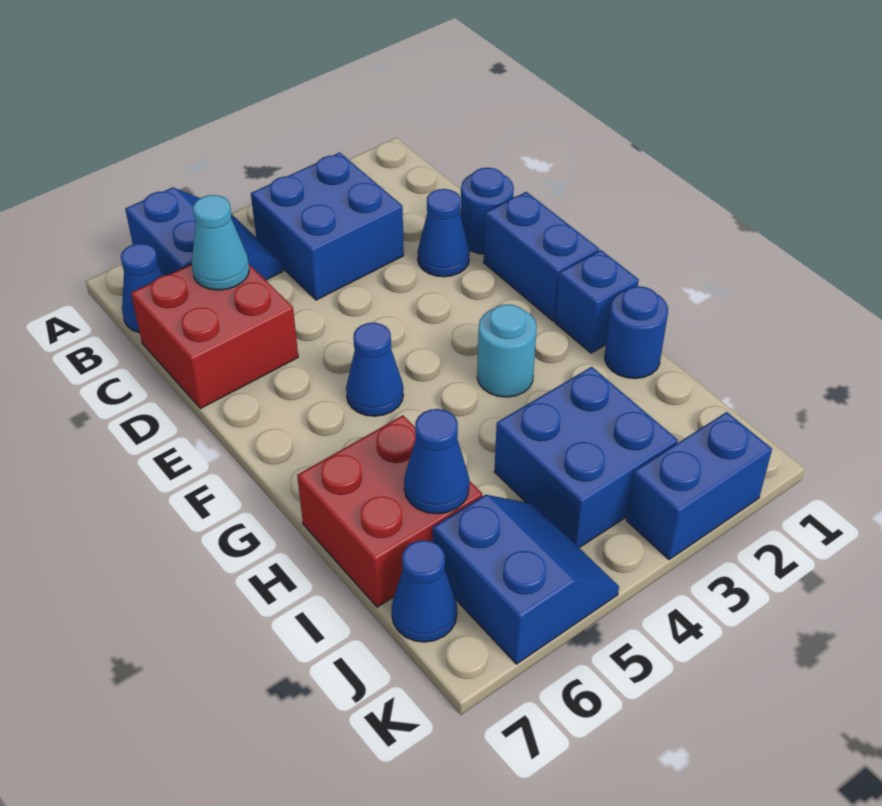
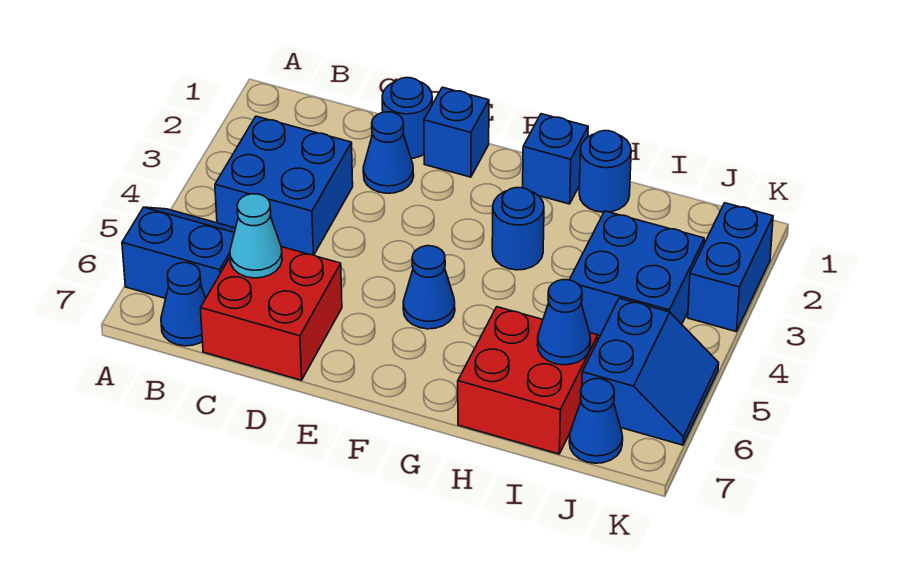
blue brick E1:F1 level 1 -> blue brick E1 level 1
cyan round brick G3 level 1 -> blue round brick G3 level 1
blue slope J5:K6 level 1 top 6 -> blue slope J5:K6 level 1 top J

